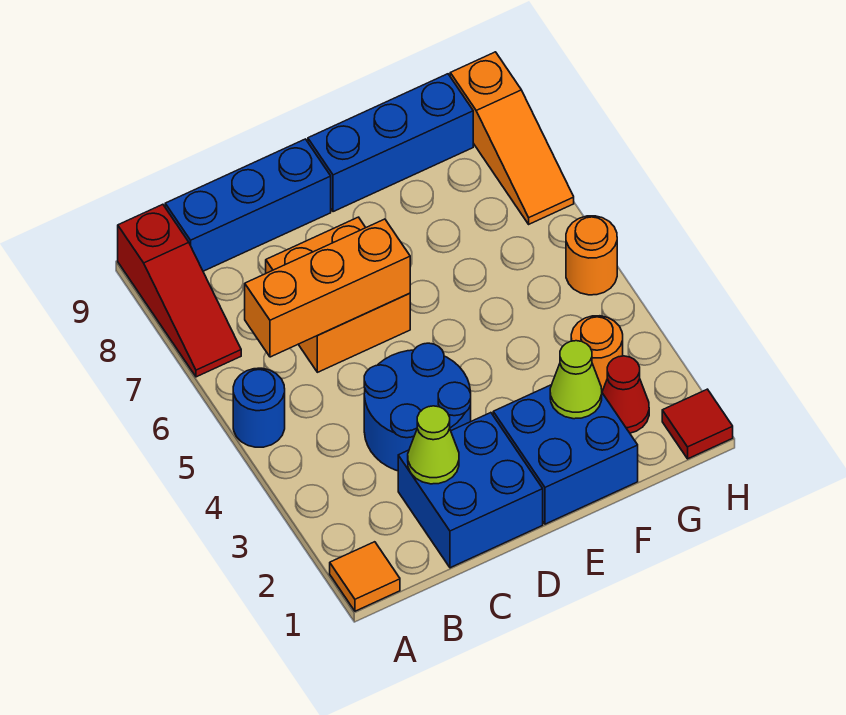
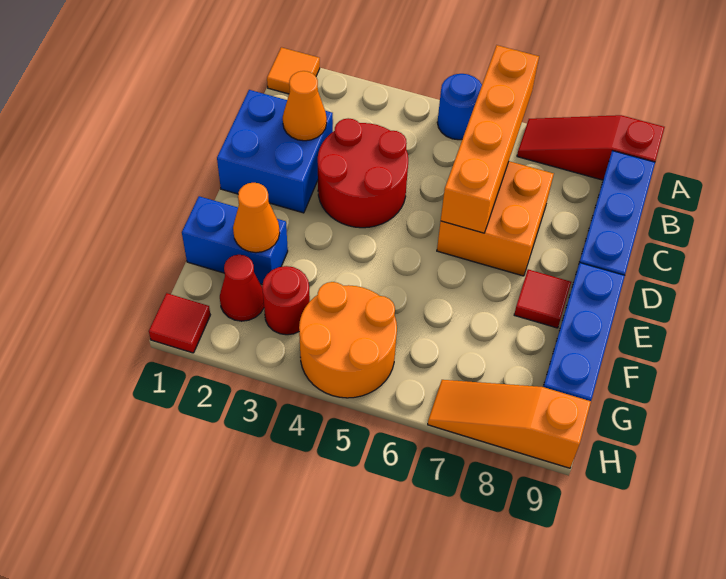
orange brick B6:D6 level 2 -> orange brick A6:D6 level 2
lime cone C2 level 2 -> orange cone C2 level 2
blue round brick C3:D4 level 1 -> red round brick C3:D4 level 1
blue brick E1:F2 level 1 -> blue brick F1:F2 level 1
none -> red tile E8 level 1
lime cone F2 level 2 -> orange cone F2 level 2
orange round brick G3 level 1 -> red round brick G3 level 1
orange round brick H5 level 1 -> orange round brick G4:H5 level 1

